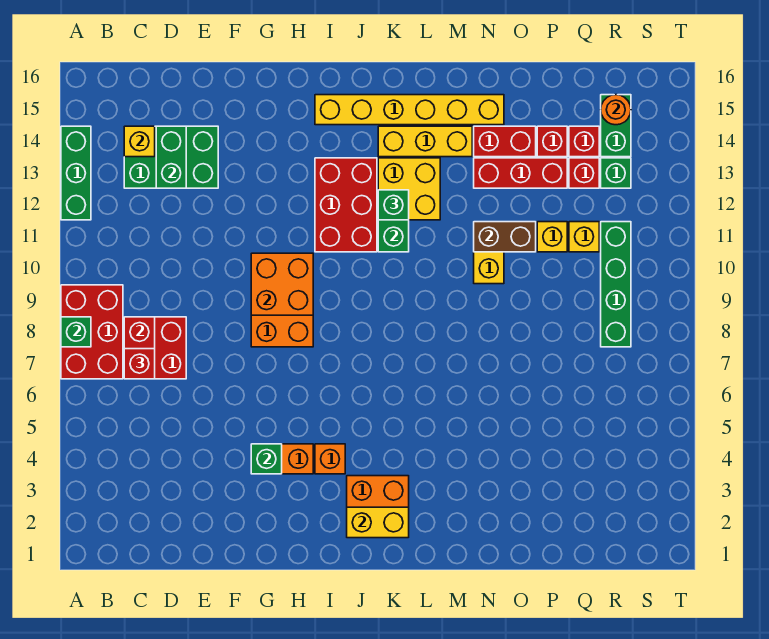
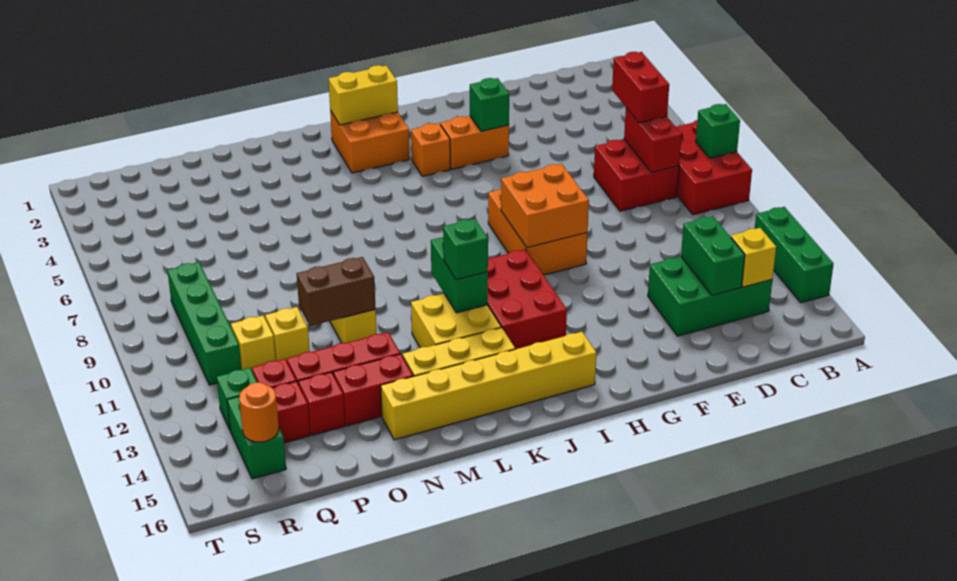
red brick C7 level 3 -> red brick C6:C7 level 3

